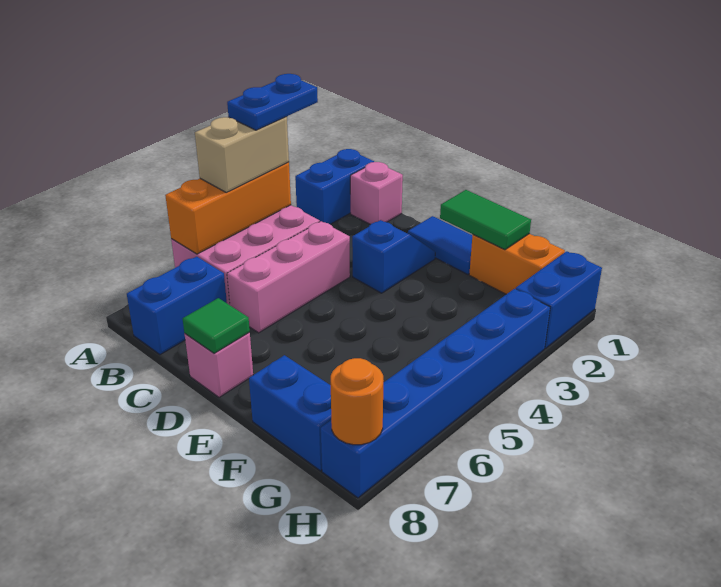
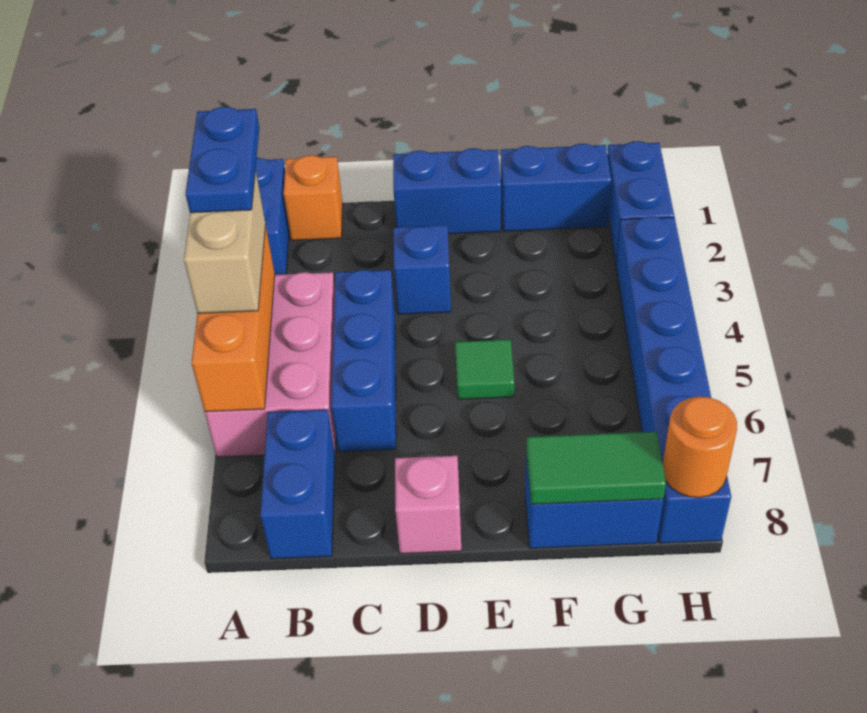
pink brick B1 level 1 -> orange brick B1 level 1
pink brick C4:C6 level 1 -> blue brick C4:C6 level 1
blue tile D1:E1 level 1 -> blue brick D1:E1 level 1
green tile D8 level 2 -> green tile E5 level 1
green tile E1:F1 level 2 -> green tile F8:G8 level 2
orange brick F1:G1 level 1 -> blue brick F1:G1 level 1

